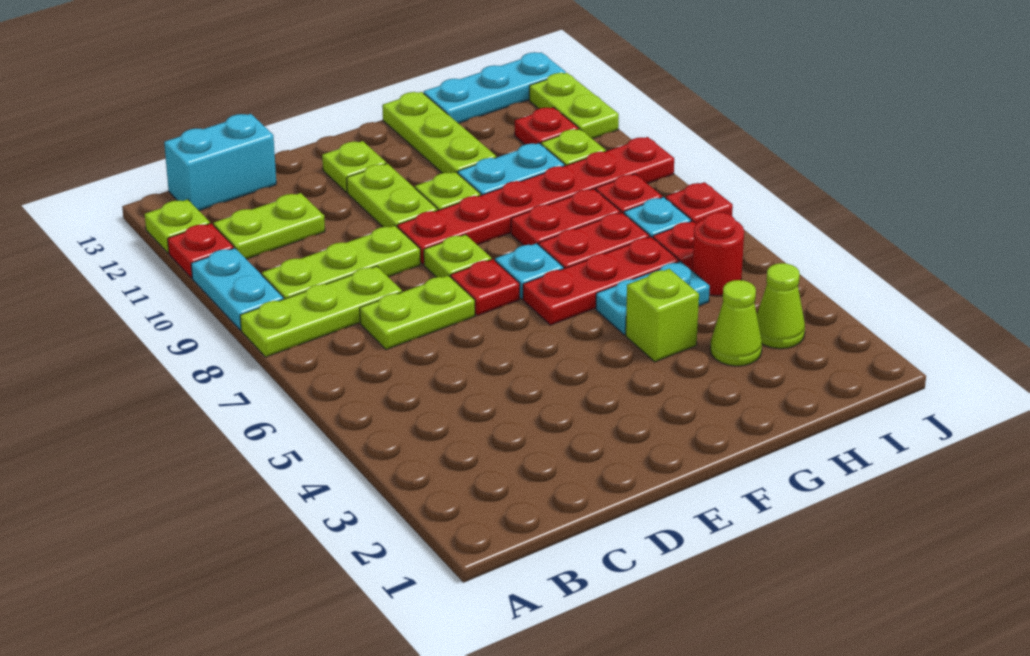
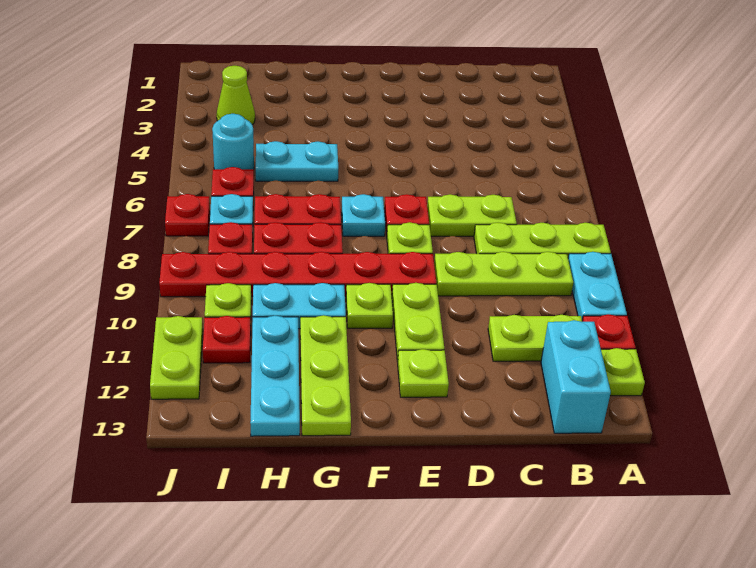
cyan brick B13:C13 level 1 -> cyan brick B12:B13 level 1
red plate F6:H6 level 1 -> none
lime brick G4 level 1 -> none
lime cone H3 level 1 -> none
cyan plate H13:J13 level 1 -> cyan plate H11:H13 level 1
red round brick I5 level 1 -> cyan round brick I5 level 1

